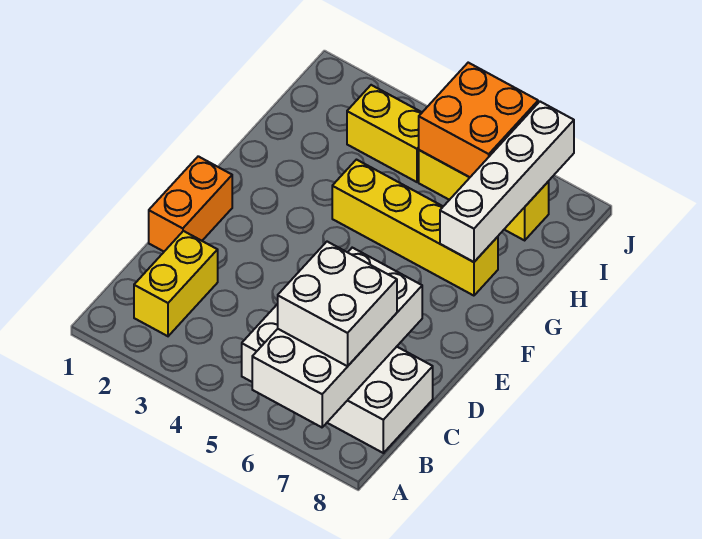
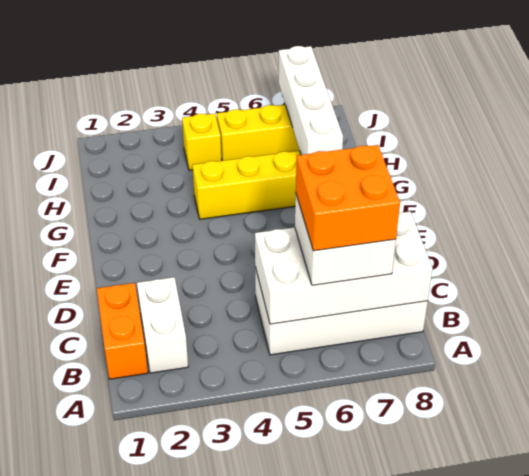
white brick A6:D7 level 2 -> white brick B5:C8 level 2
yellow brick B2:C2 level 1 -> white brick B2:C2 level 1
orange brick D1:E1 level 1 -> orange brick B1:C1 level 1
yellow brick I3:I4 level 1 -> yellow brick I4 level 1
orange brick I5:J6 level 2 -> orange brick B6:C7 level 4

